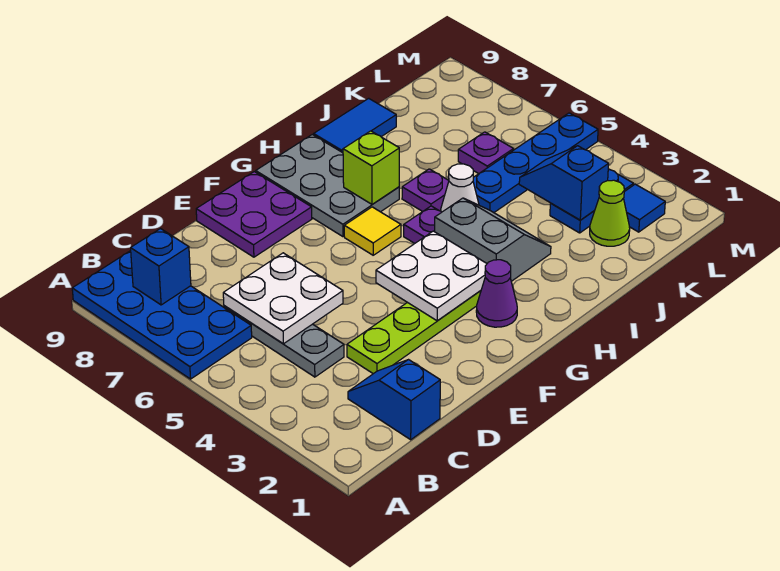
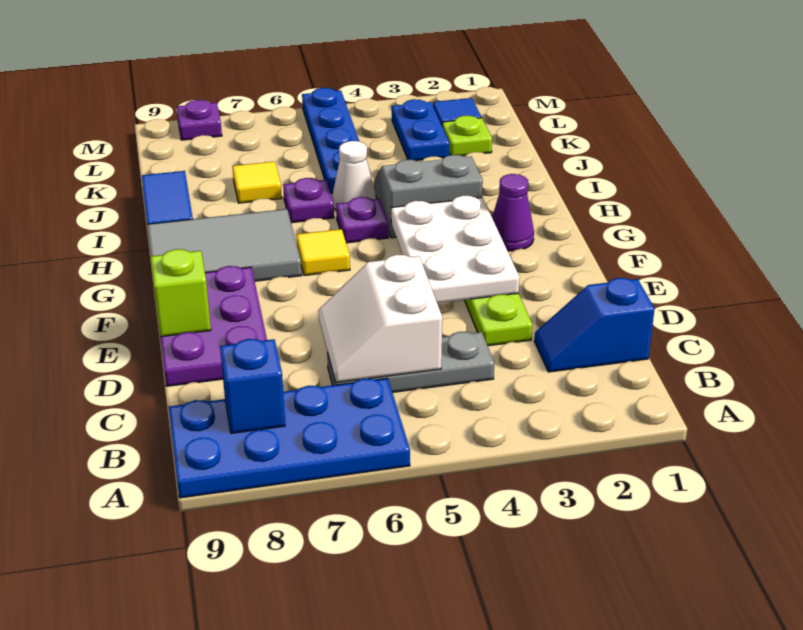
white plate C5:D6 level 2 -> white slope C5:D6 level 2 top 5
purple plate E8:F9 level 1 -> purple plate D8:F9 level 1
white plate F3:G4 level 2 -> white plate E3:G4 level 2
grey plate G7:H9 level 1 -> grey tile G7:H9 level 1
lime brick H7 level 2 -> lime brick E9 level 2
none -> yellow tile J7 level 1
lime cone K2 level 1 -> lime plate K2 level 1
blue slope K3:K4 level 2 top 3 -> none
purple plate K6 level 1 -> purple plate M8 level 1

